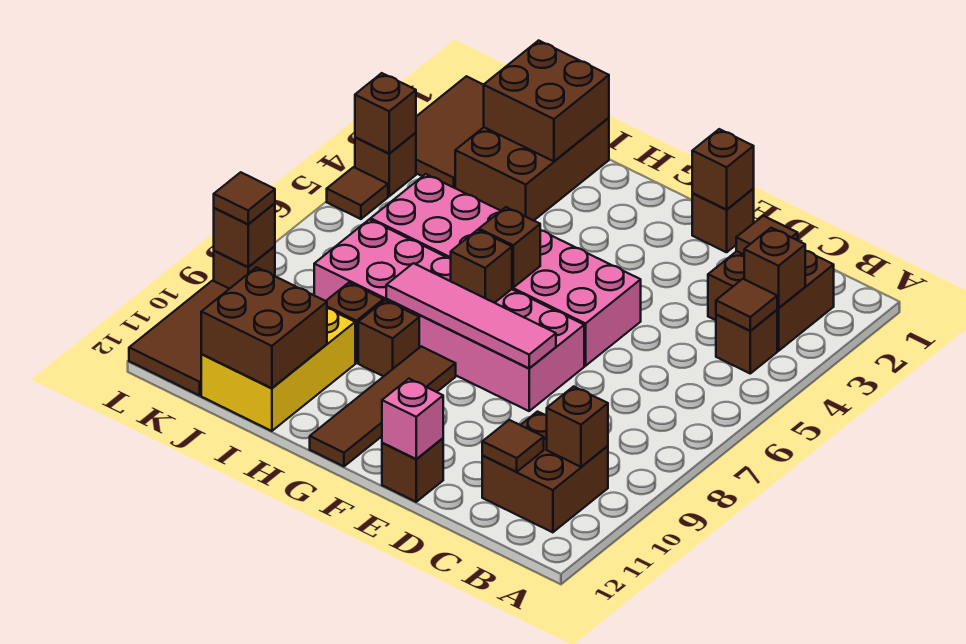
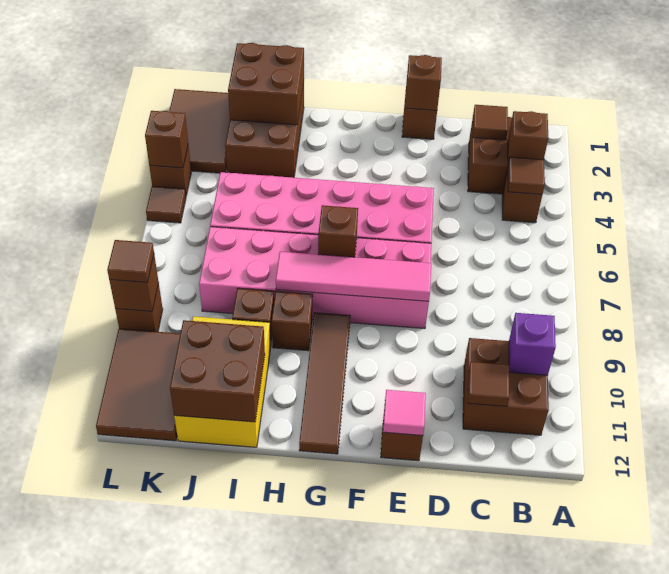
brown brick B10 level 2 -> purple brick B10 level 2
pink brick E12 level 2 -> pink tile E12 level 2
brown brick G6 level 2 -> none

